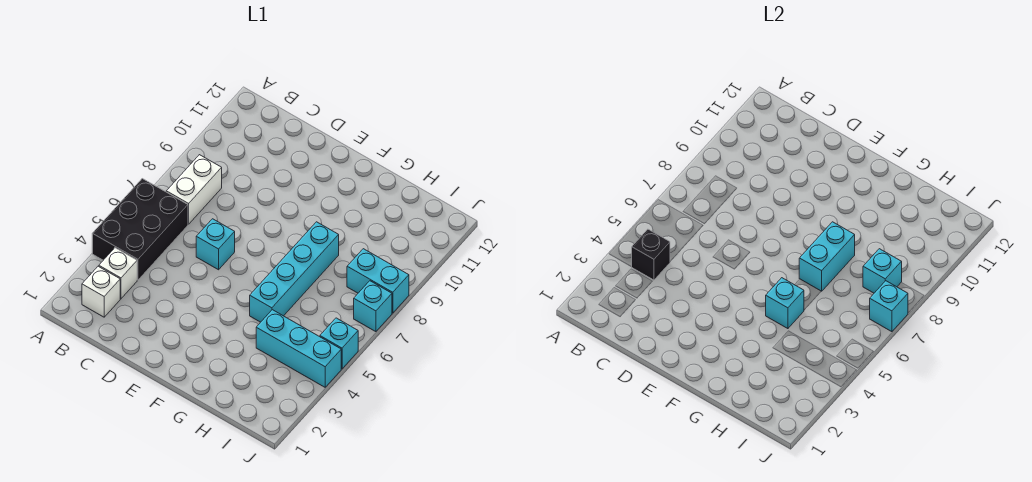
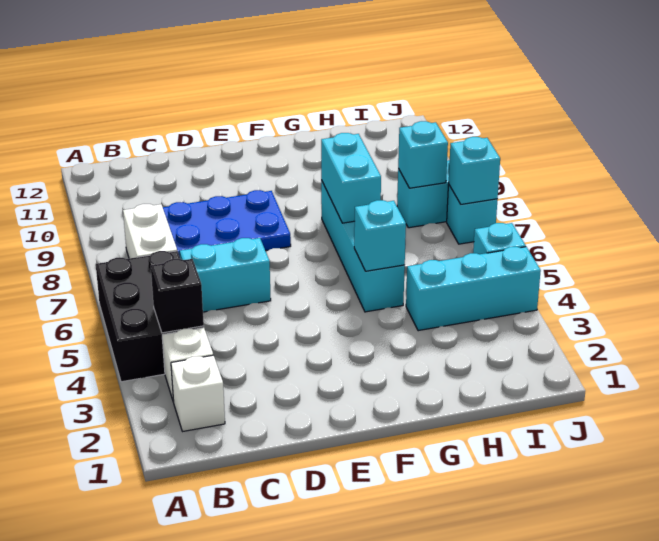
none -> blue plate C8:E9 level 1
cyan brick D6 level 1 -> cyan brick C6:D6 level 1

